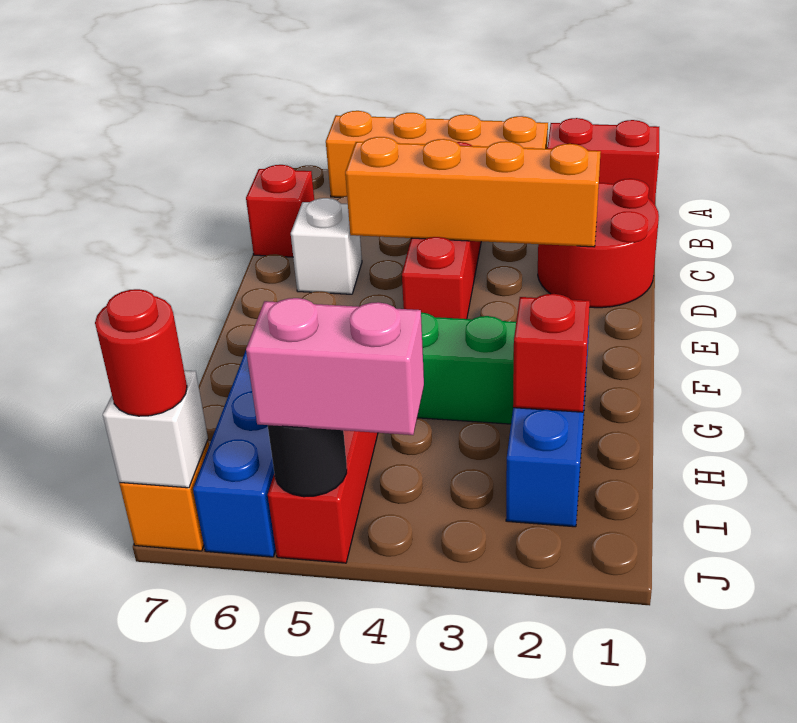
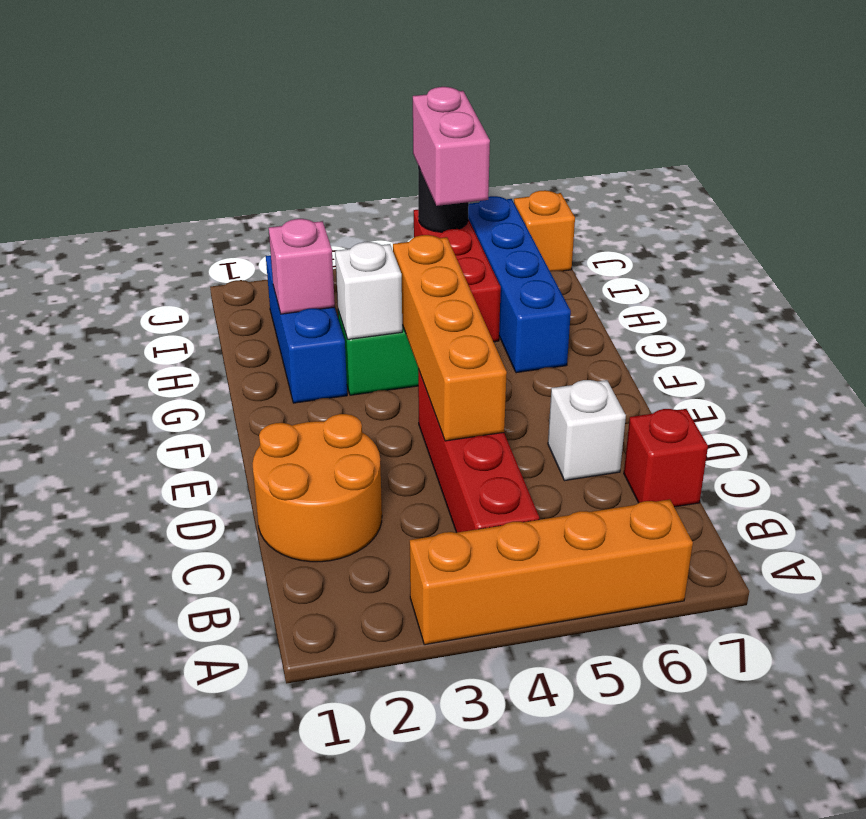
red brick A1:A2 level 1 -> none
red round brick C1:D2 level 1 -> orange round brick C1:D2 level 1
orange brick D2:D5 level 2 -> orange brick D4:G4 level 2
red brick H2 level 2 -> pink brick H2 level 2
pink brick J4:J5 level 3 -> pink brick I5:J5 level 3
white brick J7 level 2 -> white brick G3 level 2
red round brick J7 level 3 -> none

